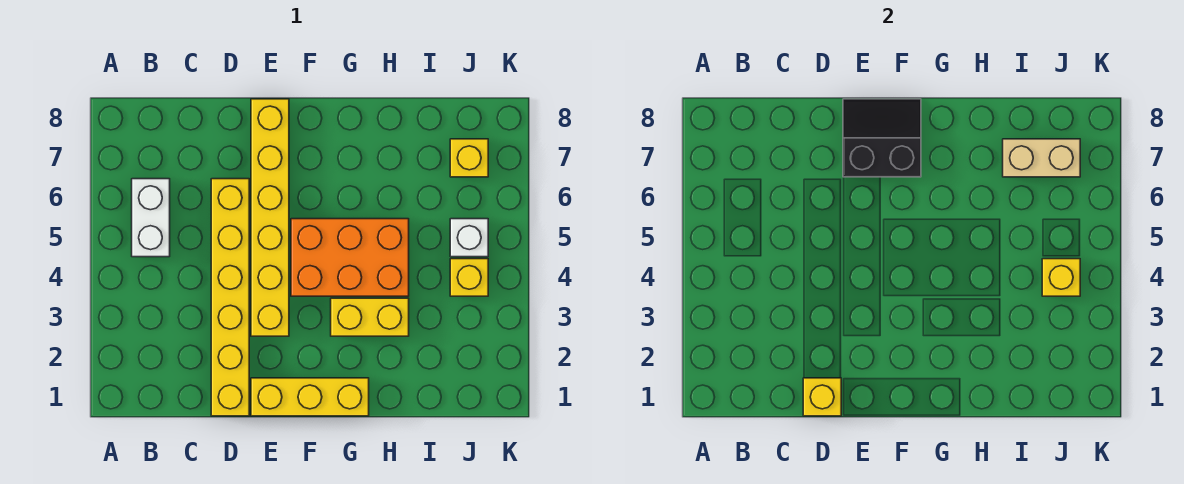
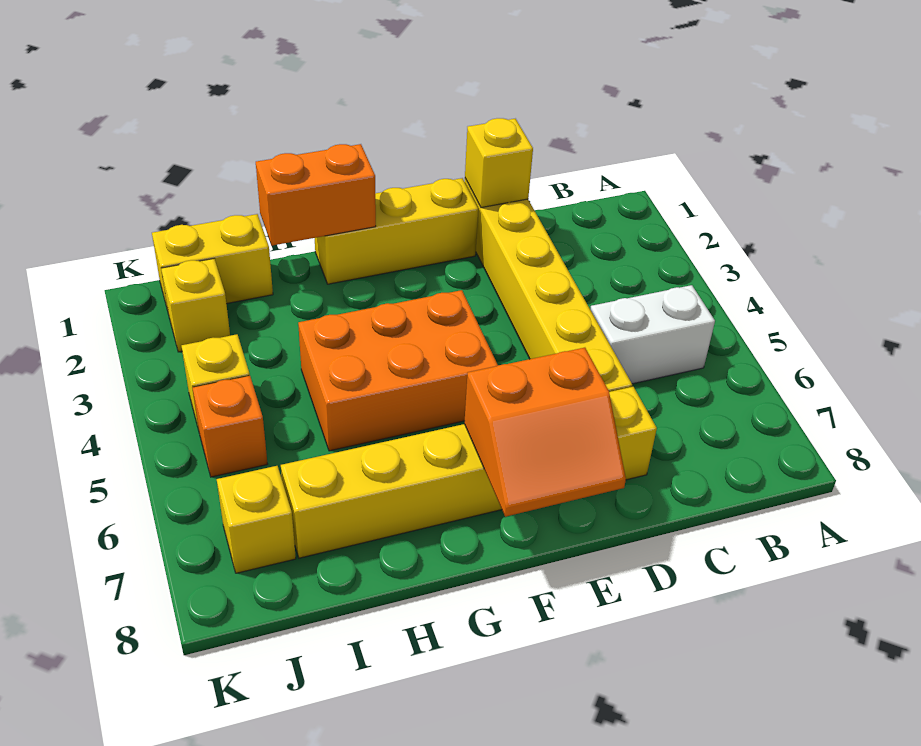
white brick B5:B6 level 1 -> white brick B5:C5 level 1
yellow brick E3:E8 level 1 -> yellow brick D7:I7 level 1
black slope E7:F8 level 2 top 7 -> orange slope E7:F8 level 2 top 7
none -> orange brick G1:H1 level 2
yellow brick G3:H3 level 1 -> yellow brick I1:J1 level 1
tan brick I7:J7 level 2 -> none
yellow brick J4 level 2 -> yellow brick J2 level 1
white brick J5 level 1 -> orange brick J5 level 1

